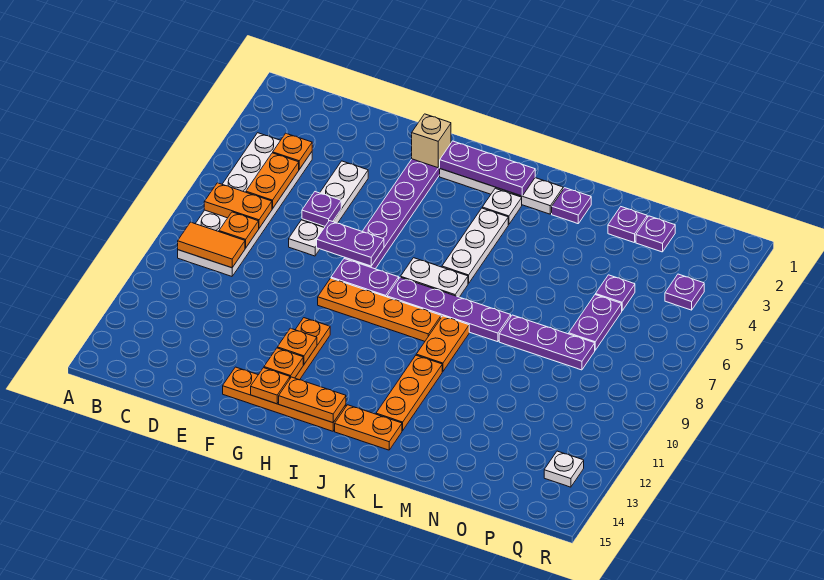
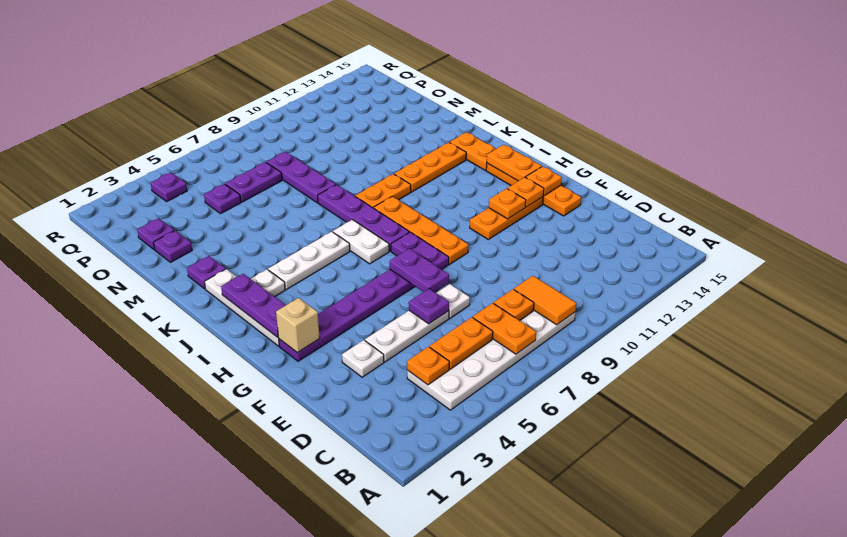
white plate Q13 level 1 -> white plate E3 level 1

